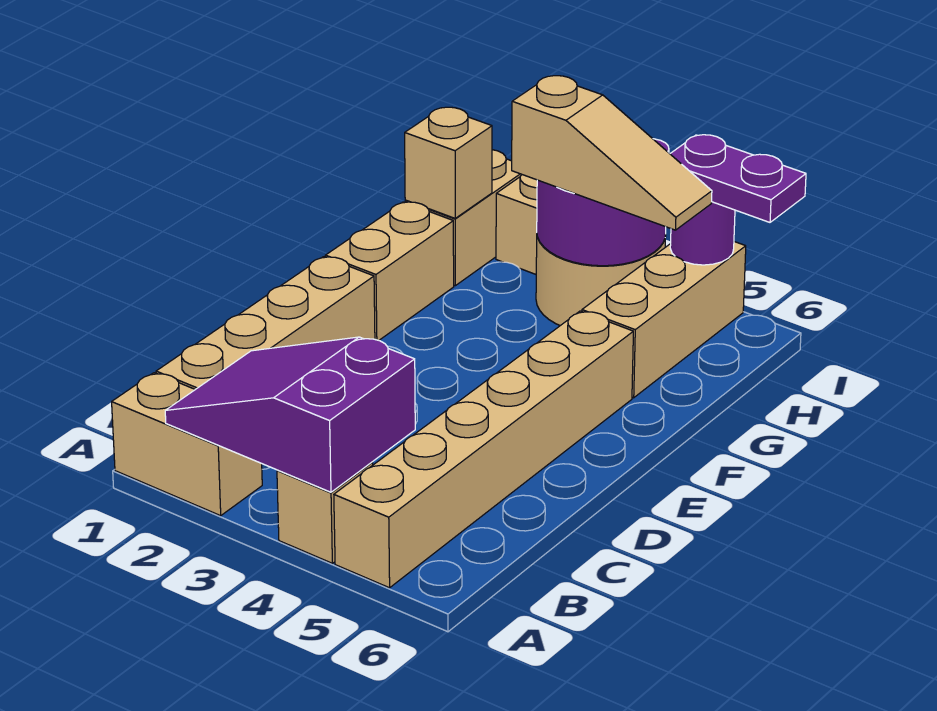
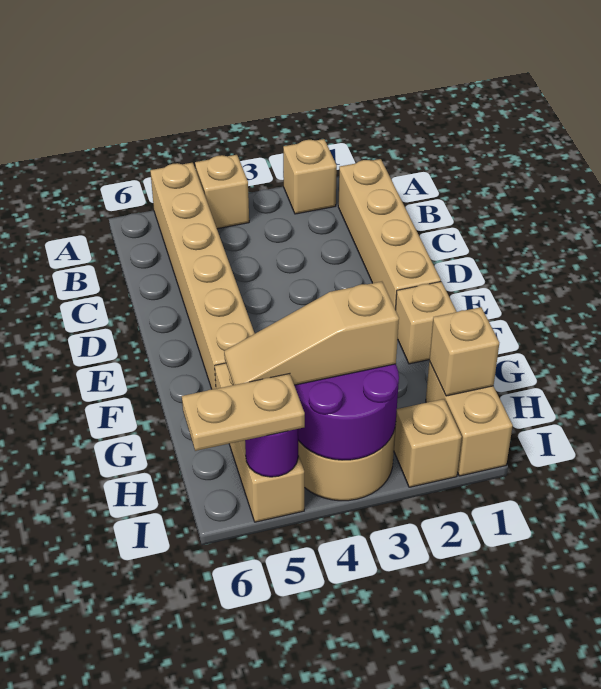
tan brick A1:A2 level 1 -> tan brick A2 level 1
purple slope A2:B4 level 2 top 4 -> none
tan brick F1:G1 level 1 -> tan brick F1 level 1
purple plate I5:I6 level 3 -> tan plate I5:I6 level 3

